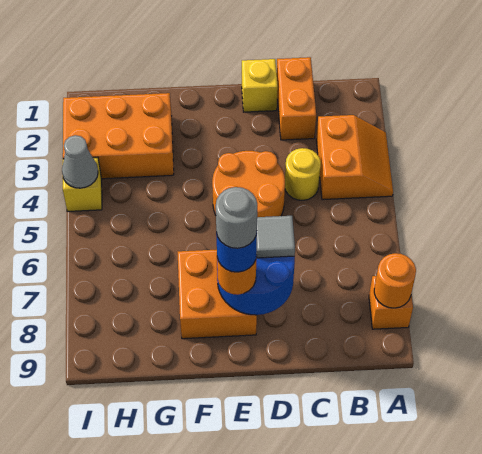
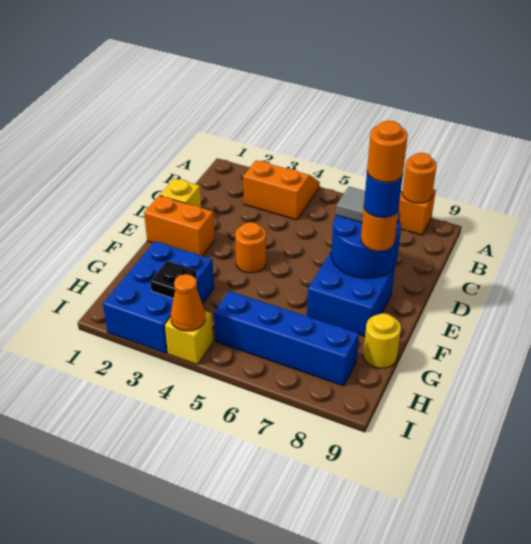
orange brick C1:C2 level 1 -> orange brick E1:E2 level 1
yellow round brick C4 level 1 -> yellow round brick G9 level 1
orange round brick D4:E5 level 1 -> orange round brick E4 level 1
orange brick E7:F8 level 1 -> blue brick E7:F8 level 1
grey round brick E8 level 5 -> orange round brick E8 level 5
orange brick G2:I3 level 1 -> blue brick G2:I3 level 1
none -> black plate H3 level 2
none -> blue brick H5:H8 level 1
grey cone I4 level 2 -> orange cone I4 level 2

